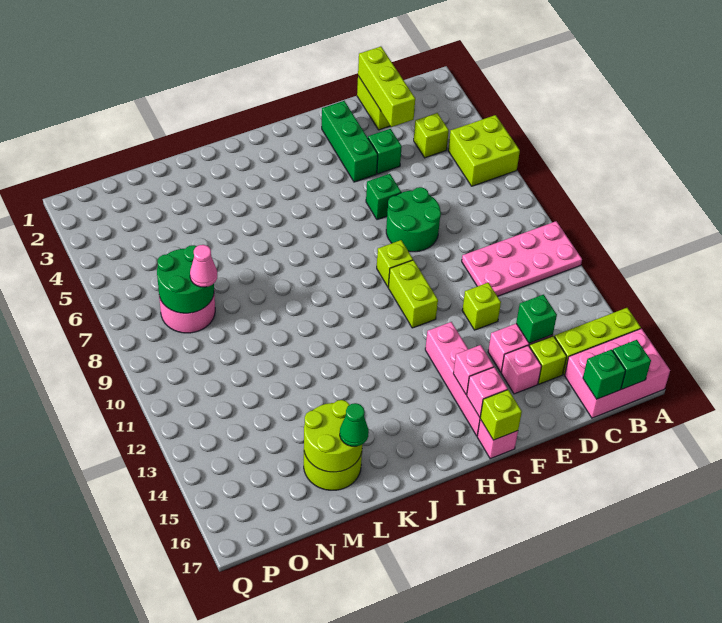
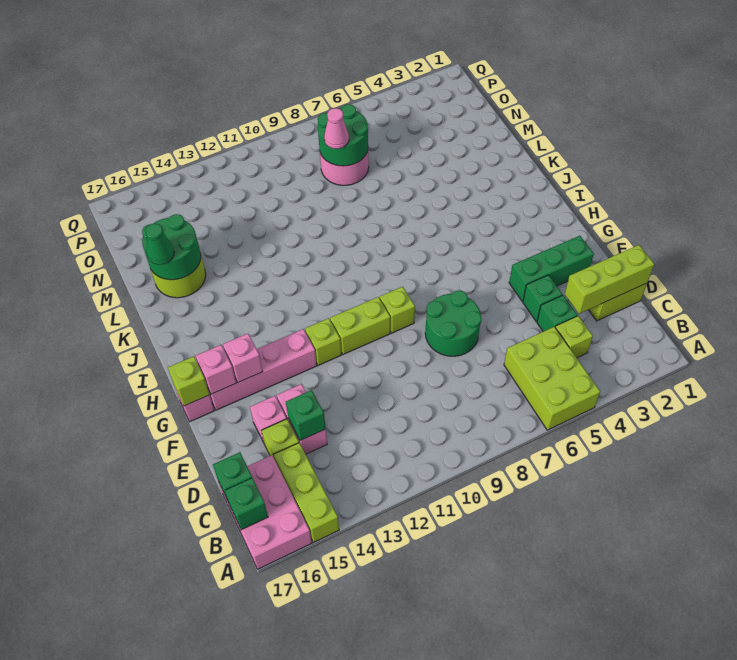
lime brick A5:B6 level 1 -> lime brick A5:C6 level 1
pink plate A10:D11 level 1 -> none
lime brick E12 level 1 -> lime brick G12 level 1
green brick F6 level 1 -> green brick D4 level 1
lime round brick L15:M16 level 2 -> green round brick L15:M16 level 2

